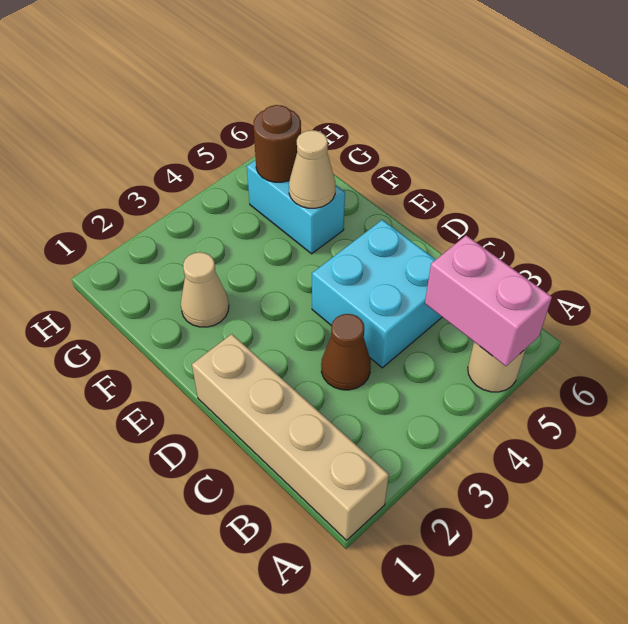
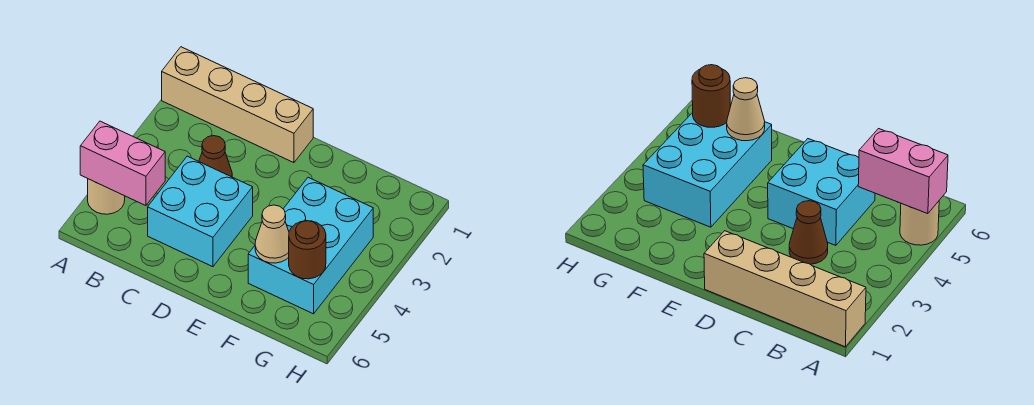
tan cone F2 level 1 -> none
cyan brick F5:G5 level 1 -> cyan brick F3:G5 level 1

